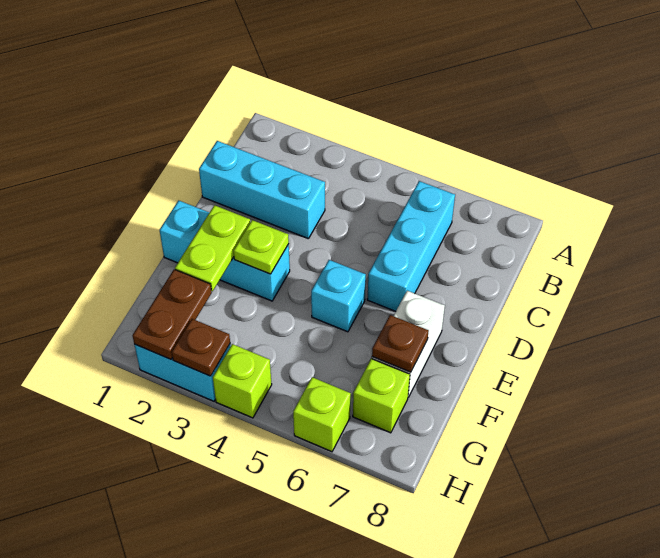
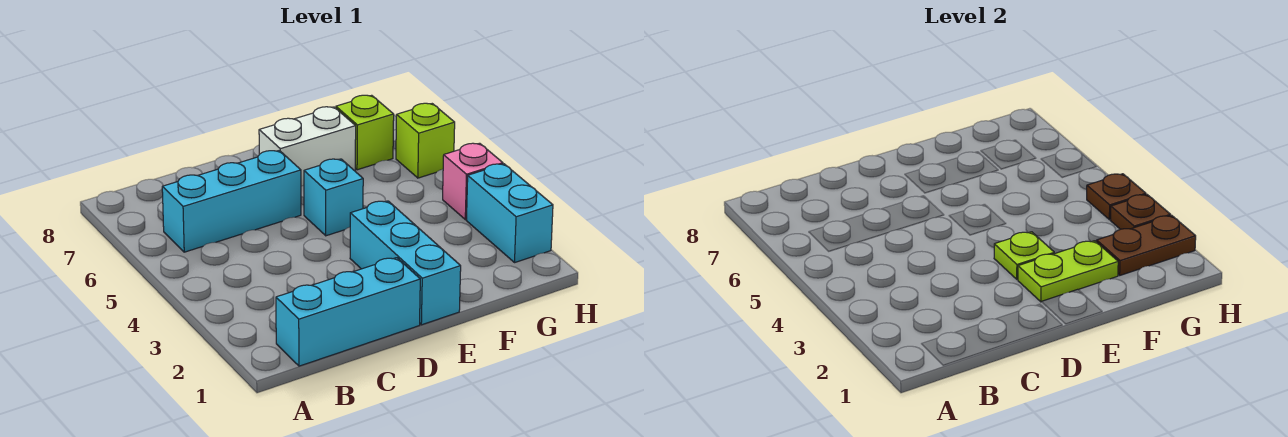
cyan brick C1:C3 level 1 -> cyan brick B1:D1 level 1
brown plate F7 level 2 -> brown plate H4 level 2
lime brick H4 level 1 -> pink brick H4 level 1

